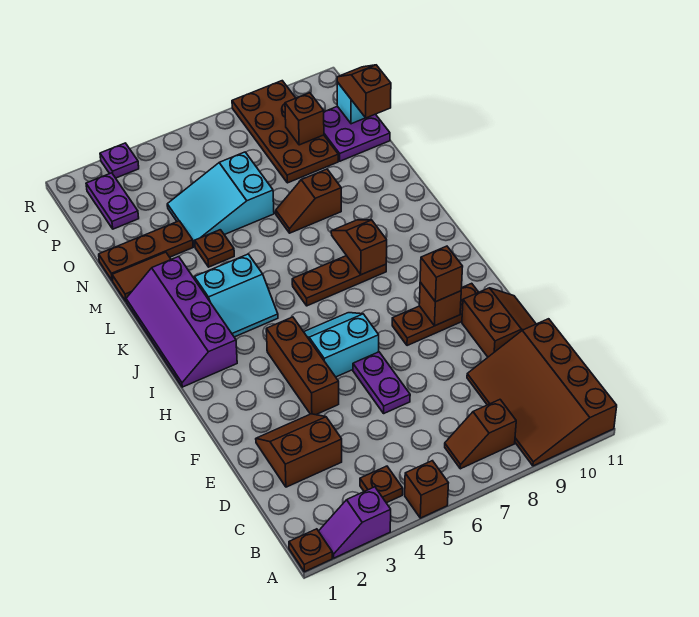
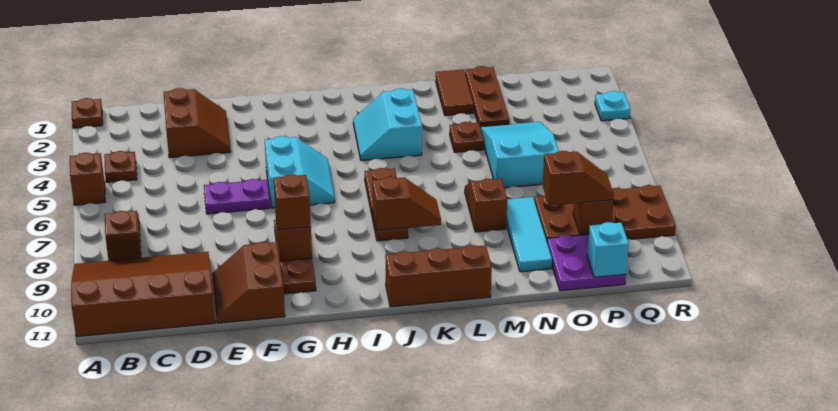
purple slope A2:A3 level 1 top 3 -> none
brown slope E10:F11 level 1 top 10 -> brown slope E10:F11 level 1 top F
brown brick F4:H4 level 1 -> brown brick J11:L11 level 1
purple slope I1:L2 level 1 top 2 -> none
none -> cyan tile N8:N10 level 1
brown slope O11:P11 level 3 top O -> brown slope O9:P9 level 3 top O
purple plate P2:Q2 level 1 -> none
purple plate R3 level 1 -> cyan plate R3 level 1

